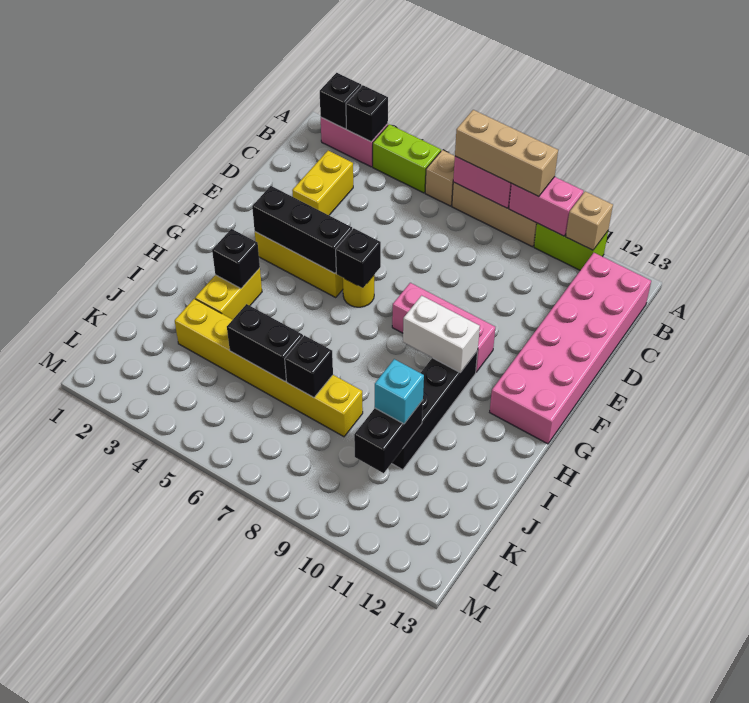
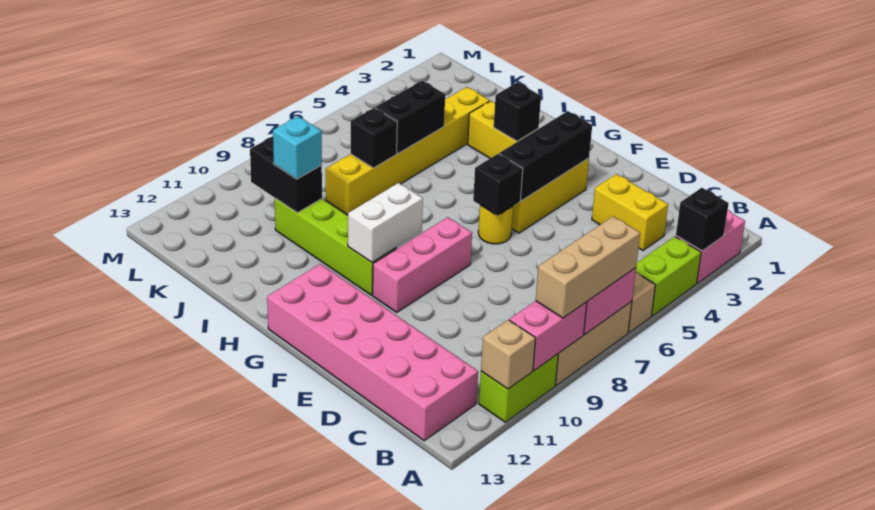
black brick A2 level 2 -> none
black brick G10:J10 level 1 -> lime brick G10:J10 level 1

